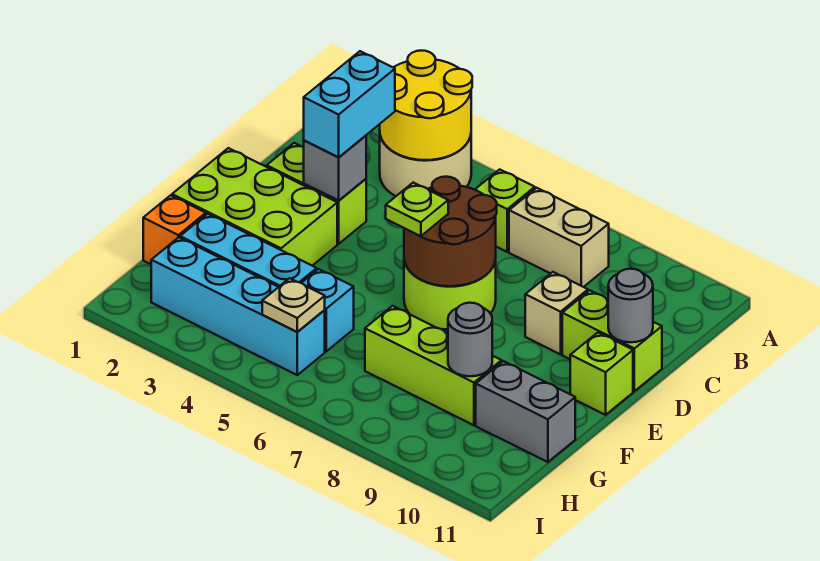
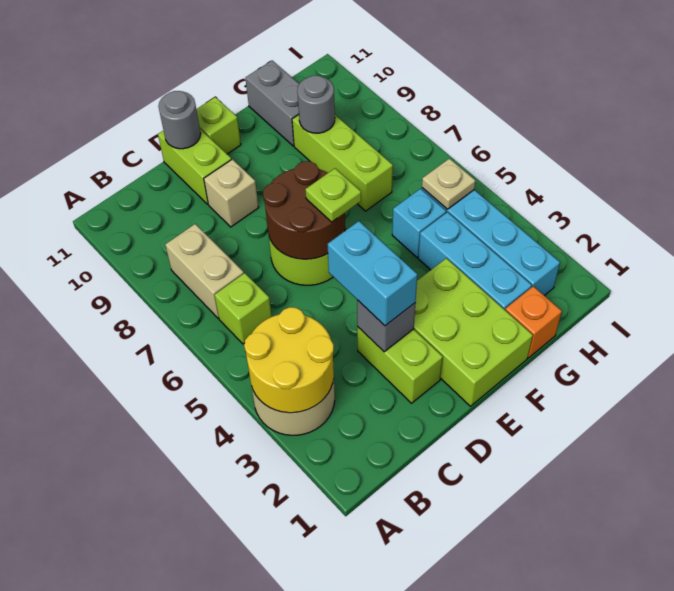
cyan brick C3:D3 level 3 -> cyan brick D3:D4 level 3

